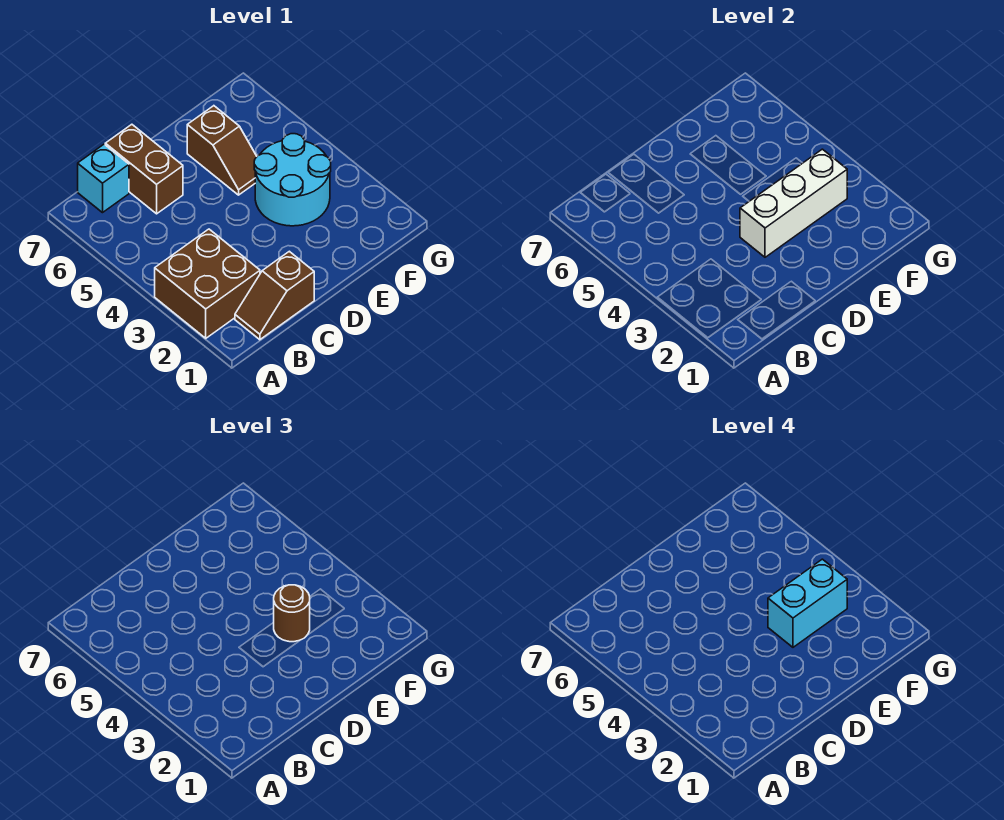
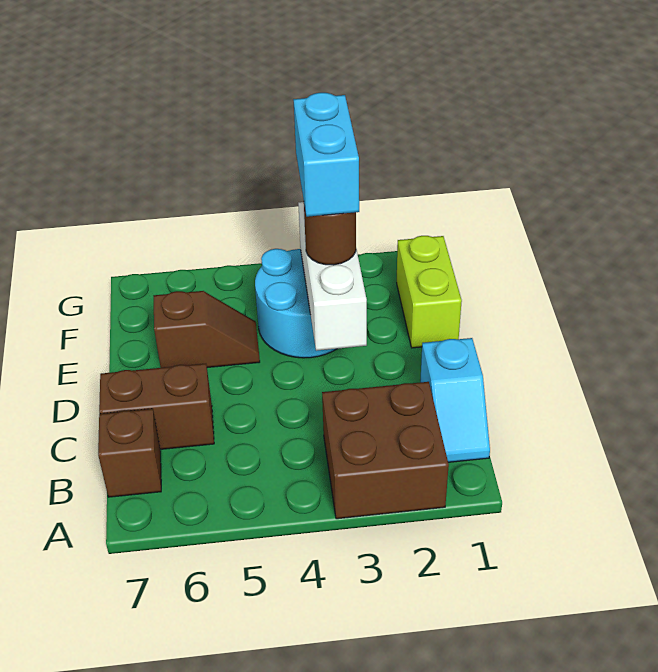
brown slope B1:C1 level 1 top C -> cyan slope B1:C1 level 1 top C
cyan brick B7 level 1 -> brown brick B7 level 1
none -> lime brick E1:F1 level 1

